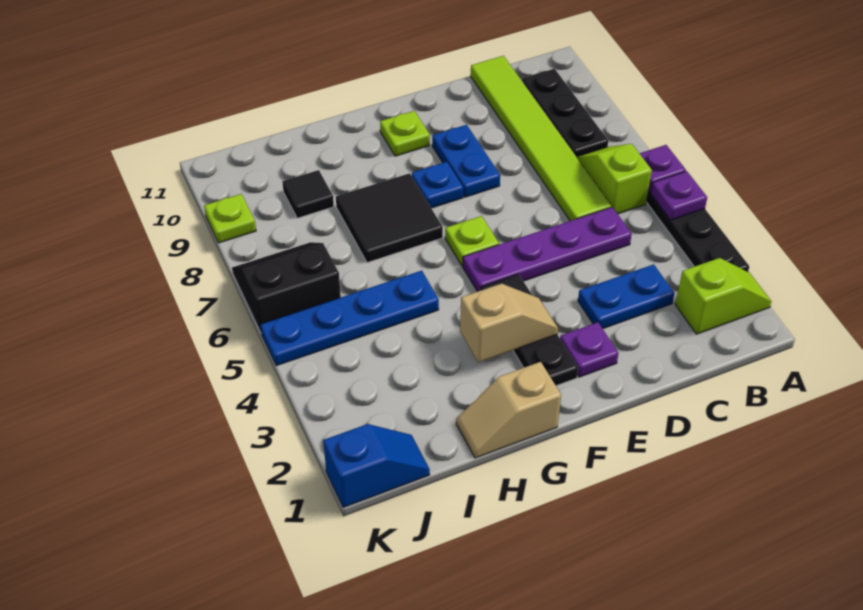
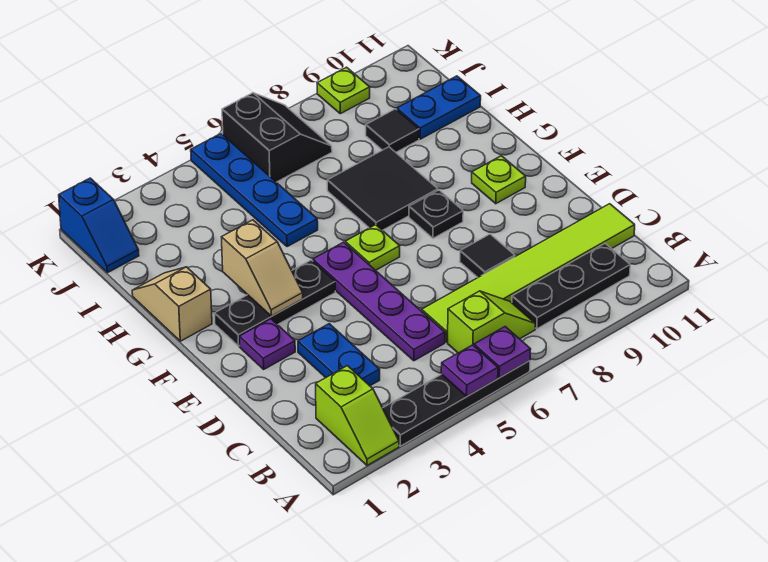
none -> black tile D8 level 1
blue plate E8:E9 level 1 -> blue plate I10:I11 level 1
blue plate F8 level 1 -> black plate F8 level 1

